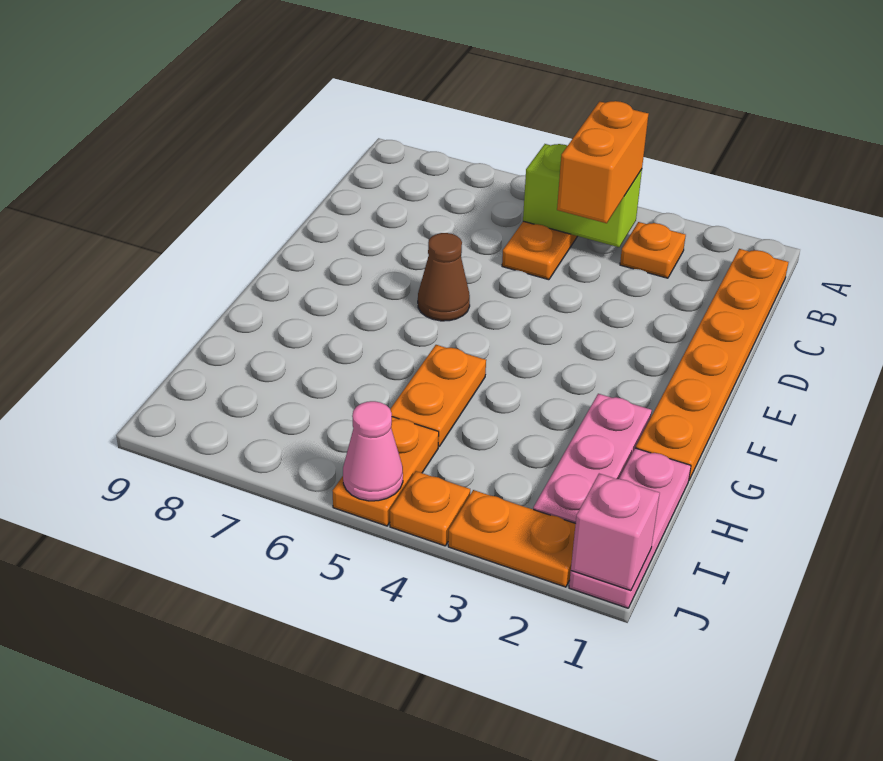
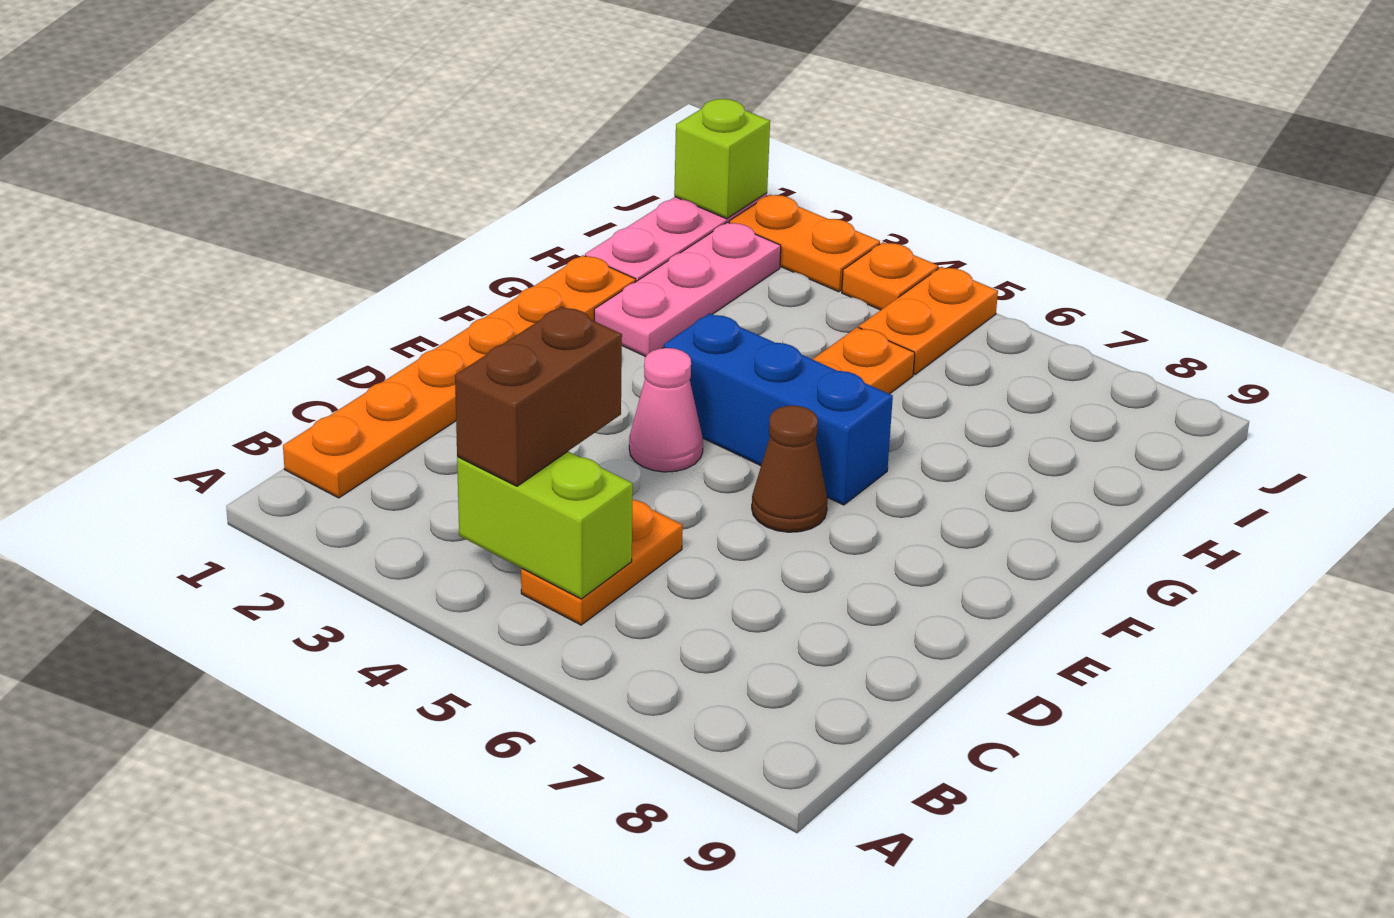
orange plate B3 level 1 -> none
orange brick B4:C4 level 3 -> brown brick B4:C4 level 3
none -> blue brick F4:F6 level 1
pink brick J1 level 2 -> lime brick J1 level 2
pink cone J5 level 2 -> pink cone E4 level 1

